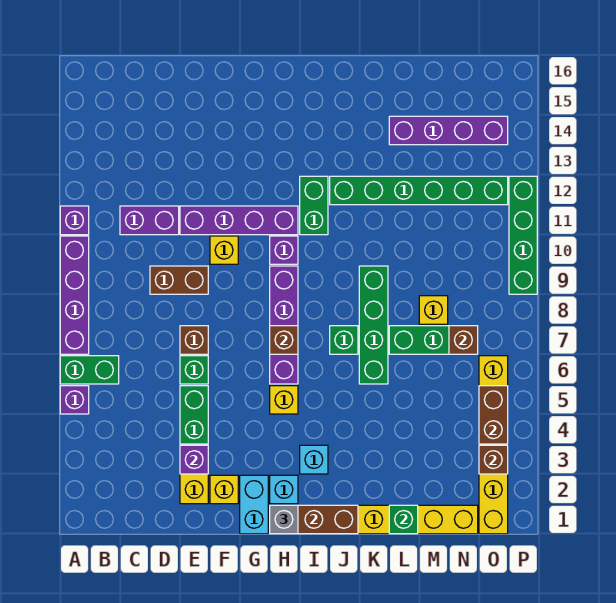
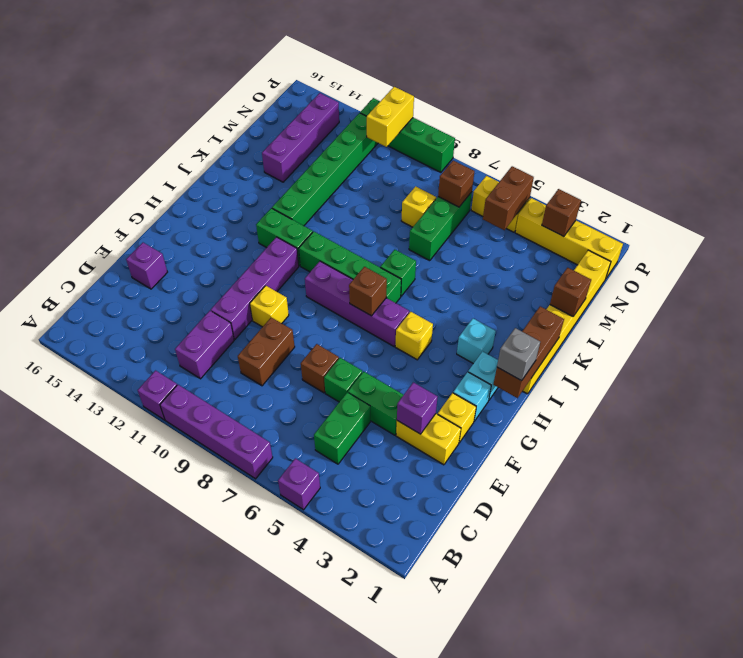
green brick A6:B6 level 1 -> green brick C5:D5 level 1
cyan brick G1:G2 level 1 -> cyan brick G2 level 1
purple brick H10 level 1 -> purple brick E15 level 1
green brick K6:K9 level 1 -> green brick I7:I10 level 1
green brick L1 level 2 -> brown brick L1 level 2
brown brick O4:O5 level 2 -> brown brick N5:O5 level 2
none -> yellow brick O11:P11 level 2

